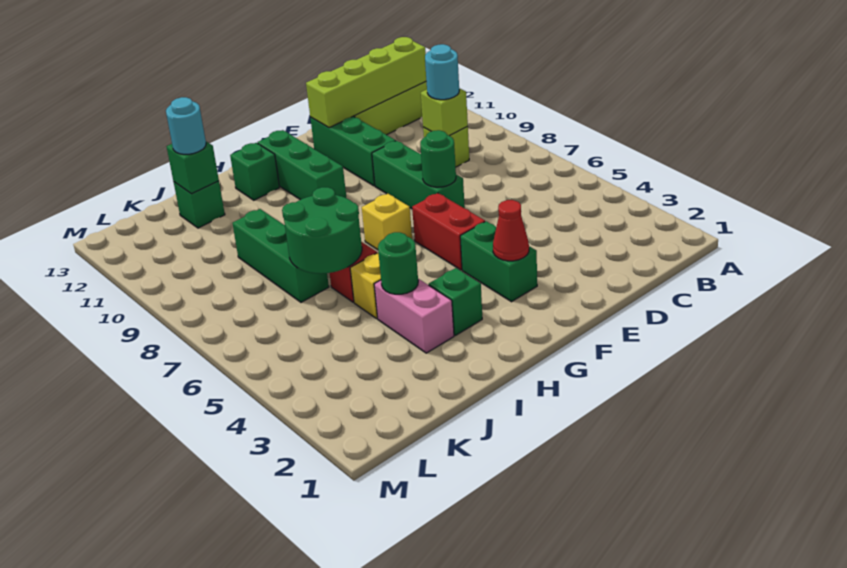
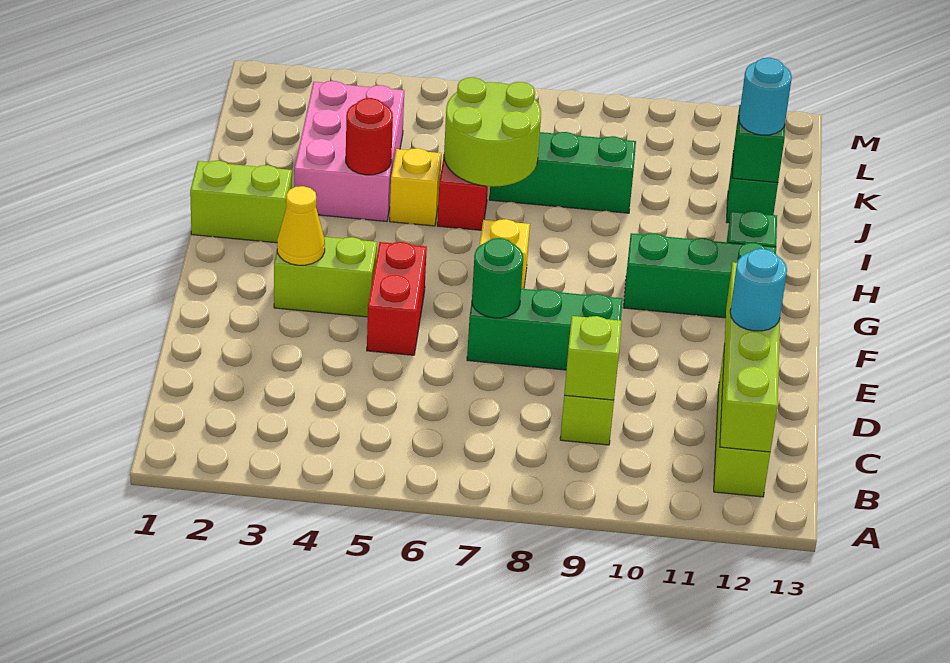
cyan round brick C9 level 3 -> cyan round brick D12 level 3
green brick E10:E12 level 1 -> none
green brick F3:F4 level 1 -> lime brick F3:F4 level 1
red cone F3 level 2 -> yellow cone F3 level 2
red brick F5:F6 level 1 -> red brick E5:F5 level 1
none -> lime brick H1:H2 level 1
green brick H3 level 1 -> none
pink brick I3:I4 level 1 -> pink brick I3:K4 level 1
green round brick I4 level 2 -> red round brick I4 level 2
green round brick I6:J7 level 2 -> lime round brick I6:J7 level 2

